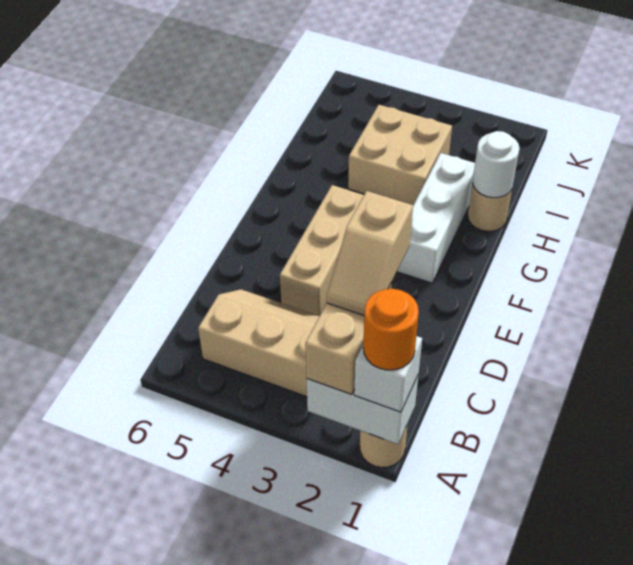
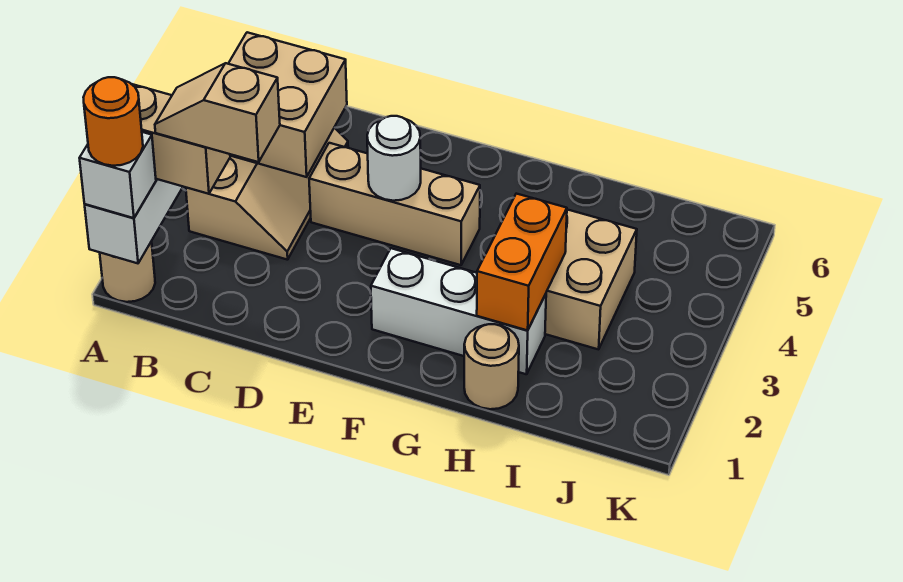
none -> tan brick B4:C5 level 2
white round brick H1 level 2 -> white round brick E4 level 2
none -> orange brick H2:H3 level 2

